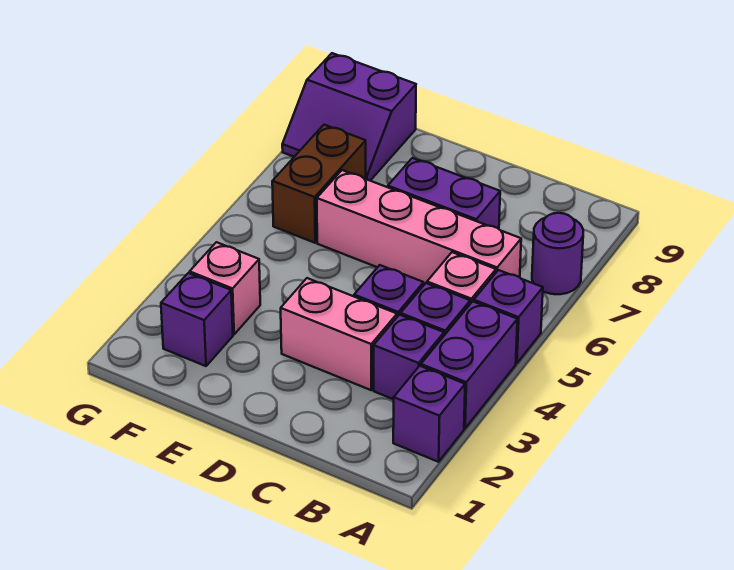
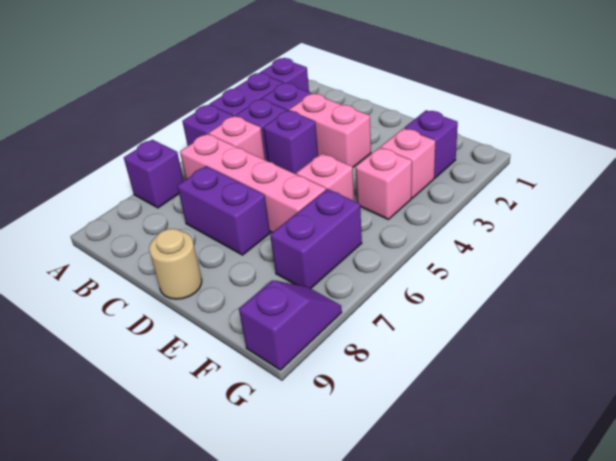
purple round brick A7 level 1 -> purple brick A7 level 1
none -> tan round brick D9 level 1
none -> pink brick E5 level 1
none -> pink brick F4 level 1
brown brick F6:F7 level 1 -> purple brick F6:F7 level 1
purple slope F8:G9 level 1 top 9 -> purple slope G8:G9 level 1 top 9

